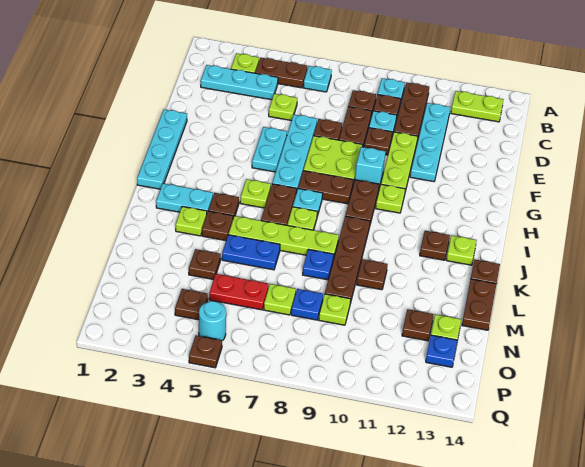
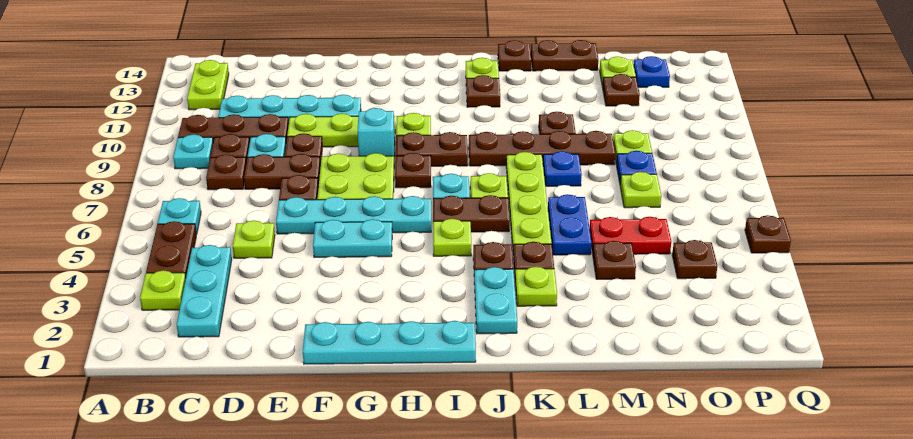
brown plate H7:H8 level 1 -> brown plate H8 level 1
red plate N5:N6 level 1 -> red plate M5:N5 level 1
cyan round brick P5 level 1 -> none

